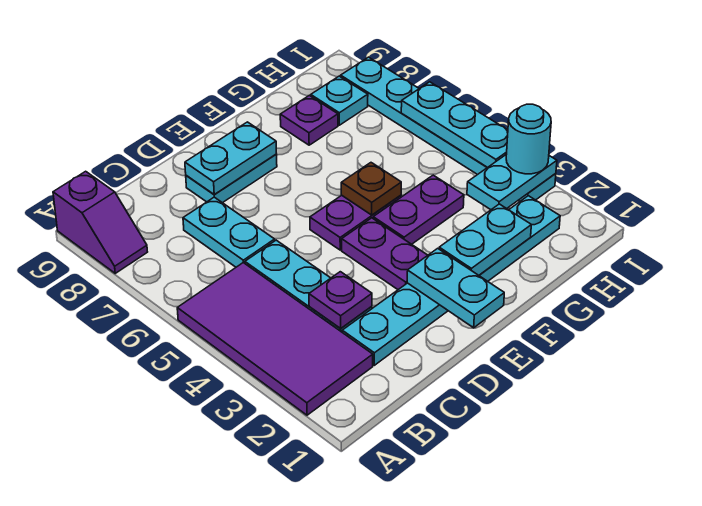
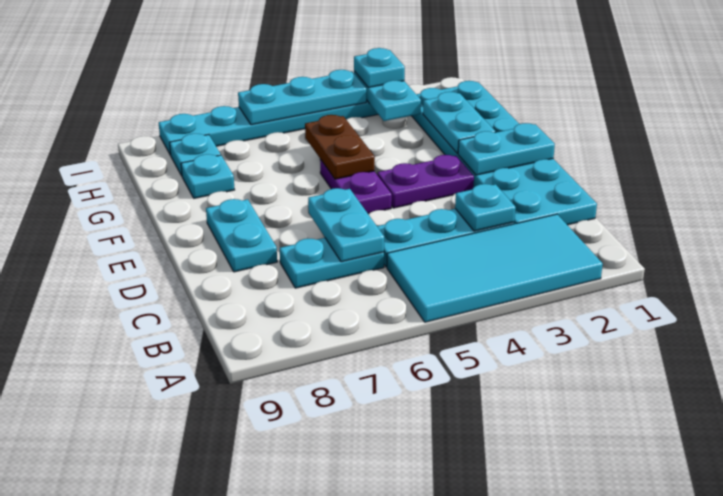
purple tile A2:B5 level 1 -> cyan tile A2:B5 level 1
purple slope A8:A9 level 1 top 9 -> none
cyan plate C2:H2 level 1 -> cyan plate C1:H2 level 1
purple plate C3 level 2 -> cyan plate C3 level 2
cyan plate D8:E8 level 2 -> cyan plate C6:D6 level 2
purple plate F4:G4 level 1 -> none
brown plate F5 level 2 -> brown plate F5:G5 level 2
purple plate G8 level 1 -> cyan plate G8 level 1
cyan round brick I3 level 3 -> cyan plate I3 level 3

